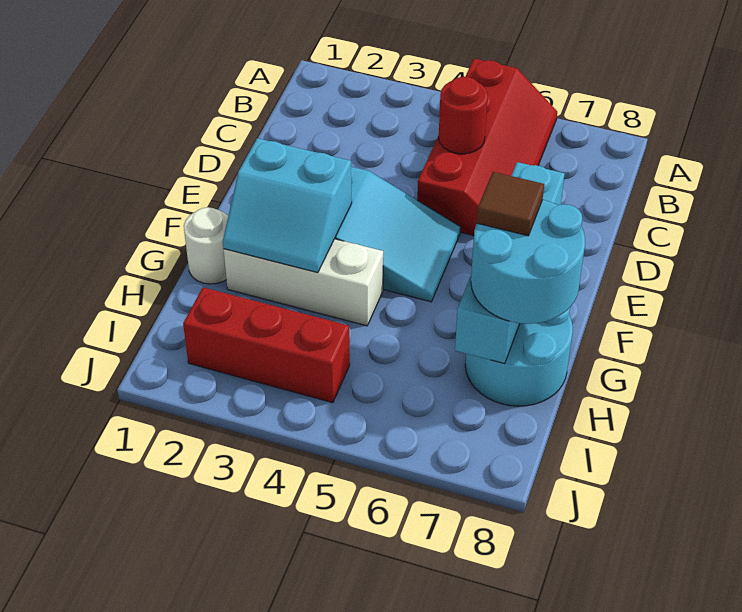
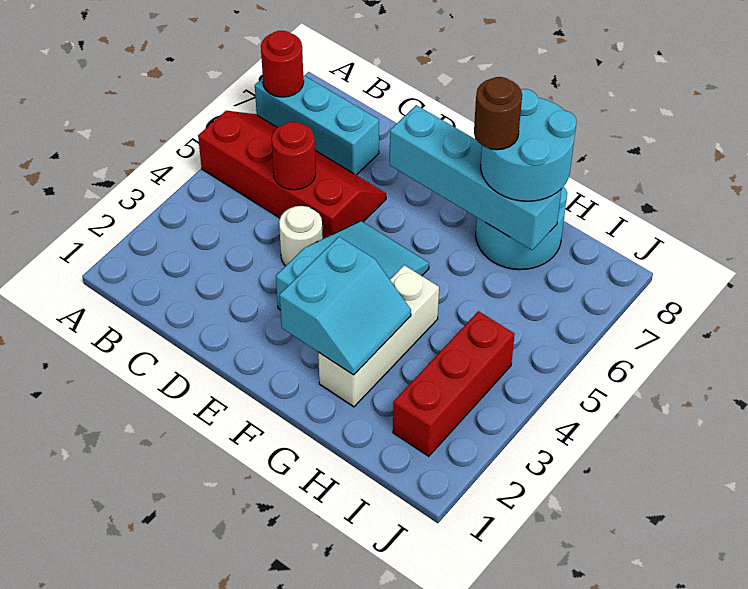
none -> cyan brick A7:C7 level 1
none -> red round brick A7 level 2
white round brick G1 level 1 -> white round brick D4 level 1
brown tile G7 level 4 -> brown round brick G7 level 4

